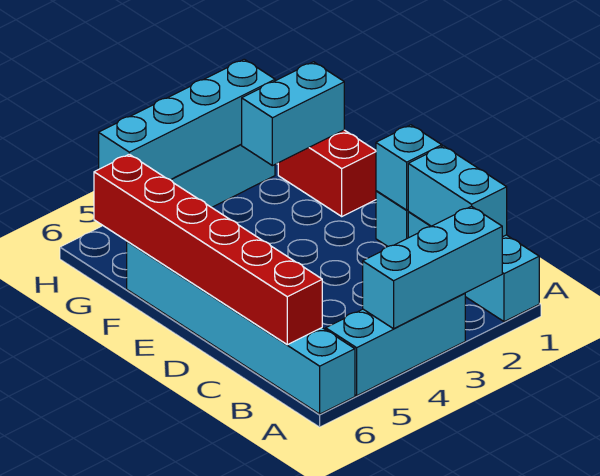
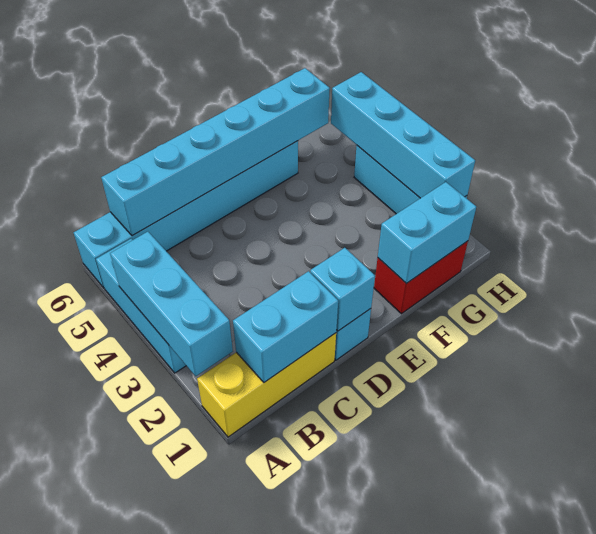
cyan brick A1:C1 level 1 -> yellow brick A1:C1 level 1
red brick B6:G6 level 2 -> cyan brick B6:G6 level 2
cyan brick G1:G2 level 2 -> cyan brick F1:G1 level 2

